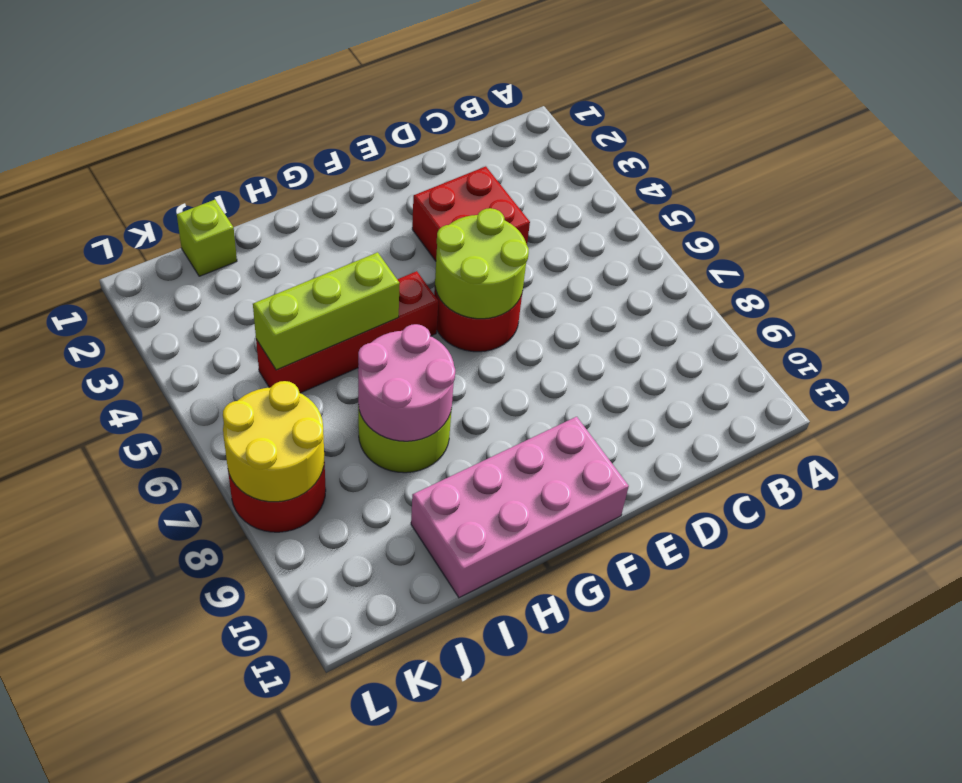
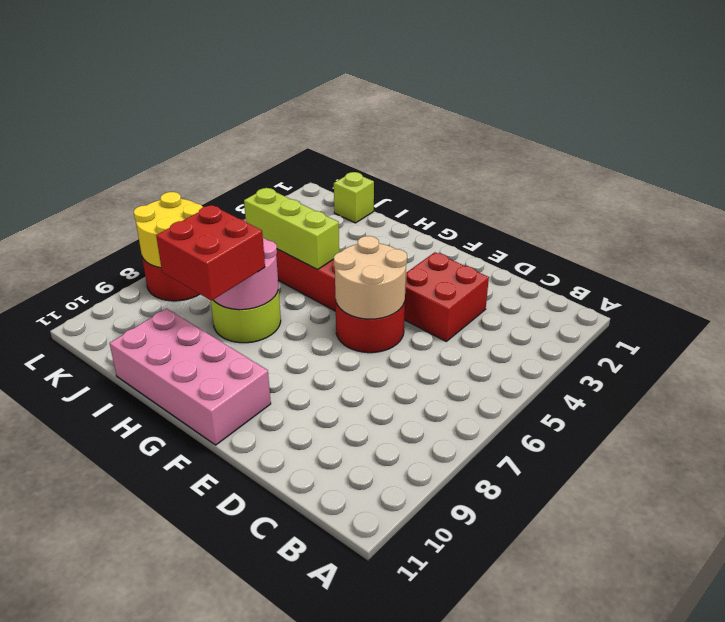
lime round brick E5:F6 level 2 -> tan round brick E5:F6 level 2
none -> red brick H8:I9 level 3

